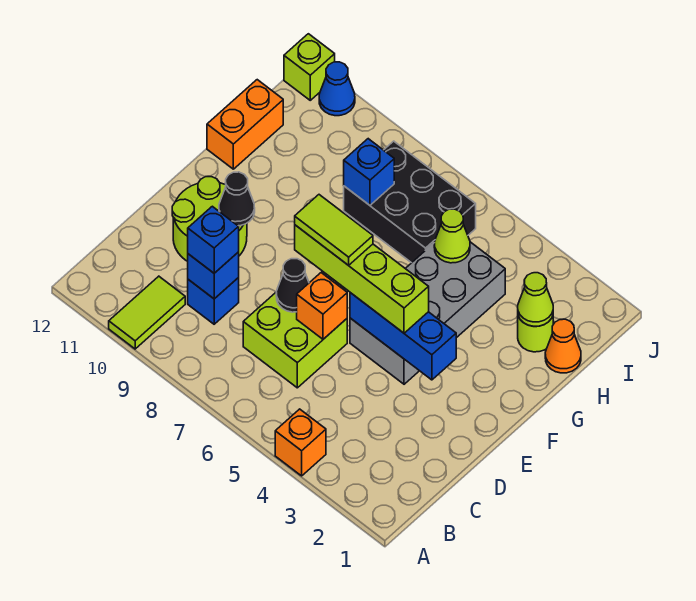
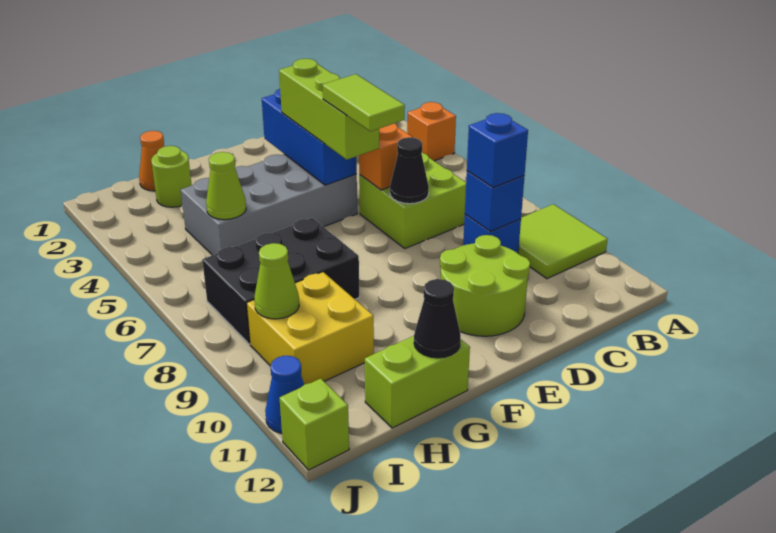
lime tile A10:B10 level 1 -> lime tile A9:B10 level 1
lime brick E4:E7 level 3 -> lime brick E4:E6 level 3
black cone E10 level 2 -> black cone G12 level 2
orange brick G12:H12 level 1 -> lime brick G12:H12 level 1
lime cone H2 level 2 -> lime cone I9 level 2
black brick H6:I8 level 1 -> black brick G7:I8 level 1
blue brick H8 level 2 -> none
none -> yellow brick H9:I10 level 1

